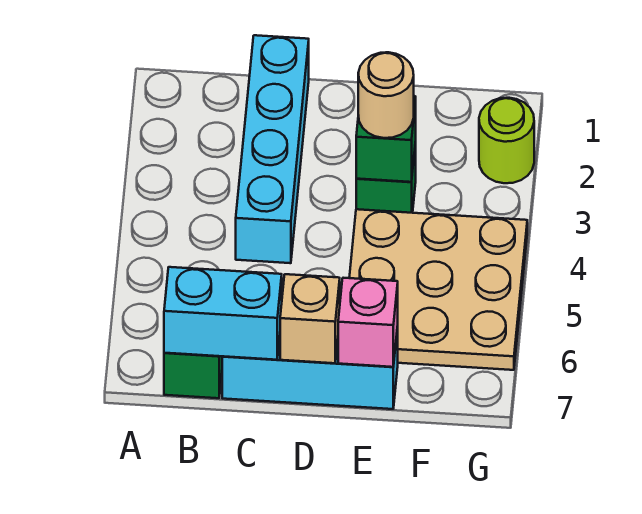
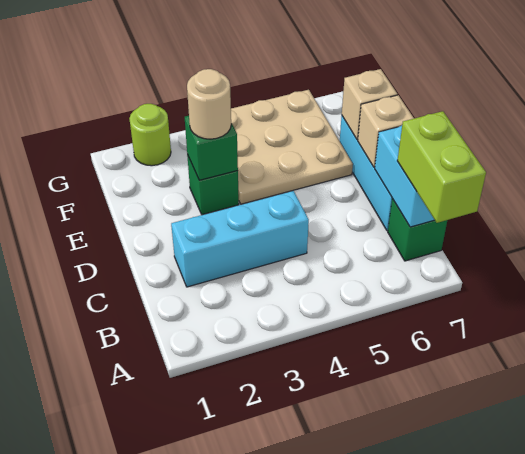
none -> lime brick A7:B7 level 3
cyan brick C1:C4 level 1 -> cyan brick C2:C4 level 1
pink brick E7 level 2 -> tan brick E7 level 2

